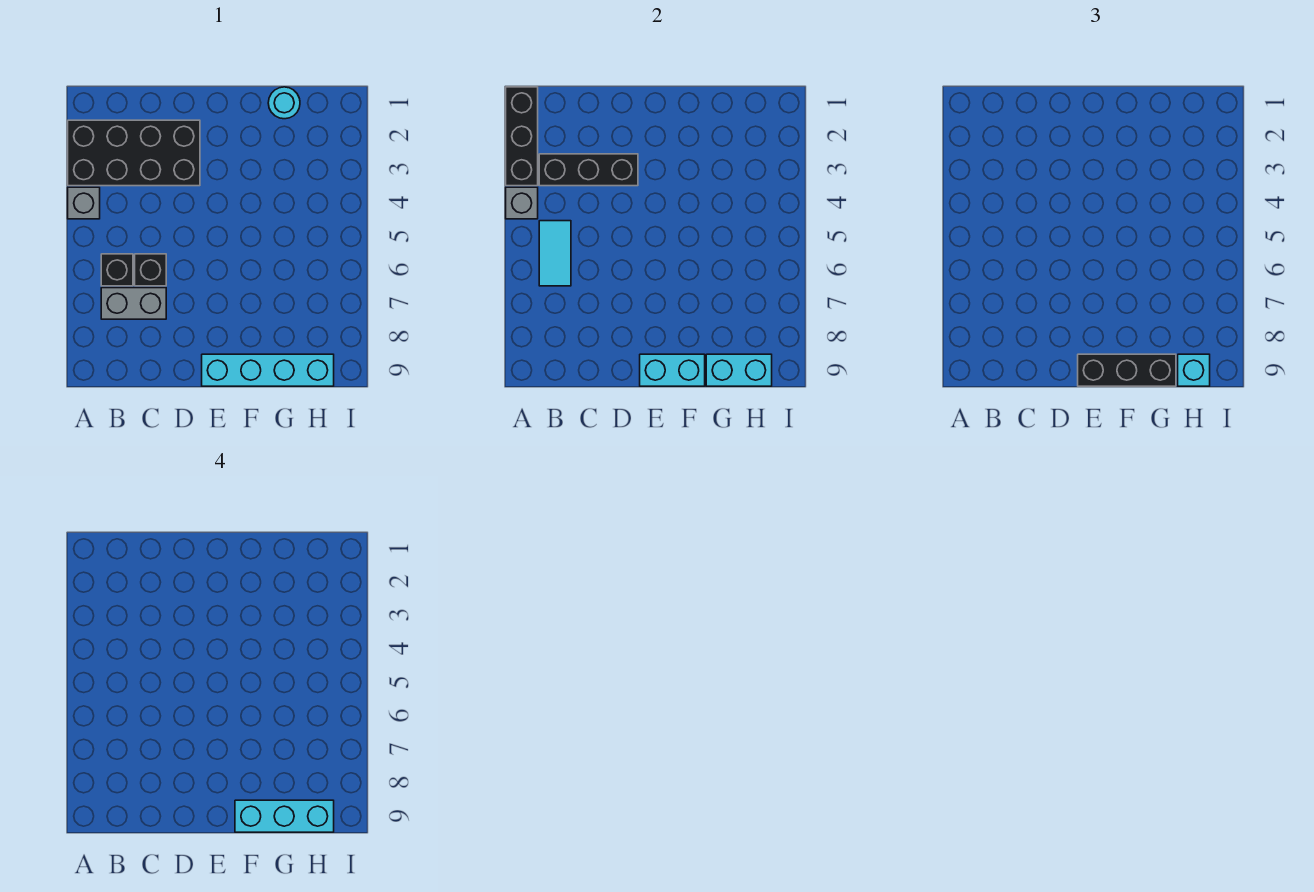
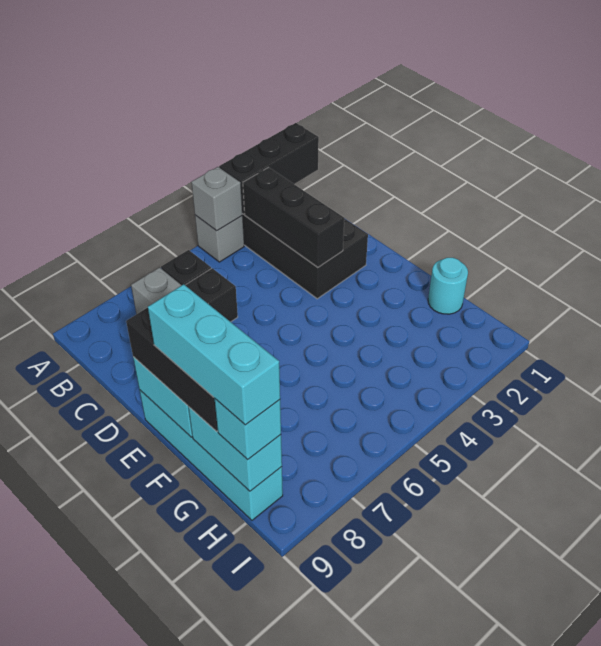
cyan tile B5:B6 level 2 -> none

